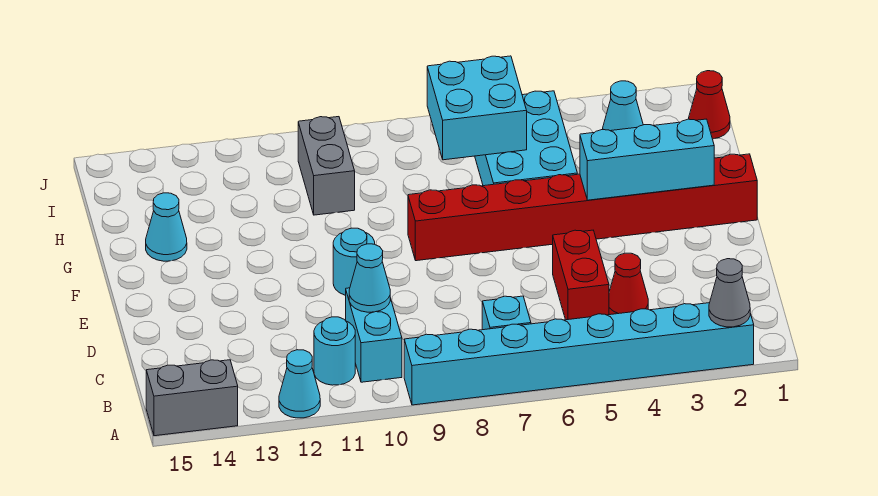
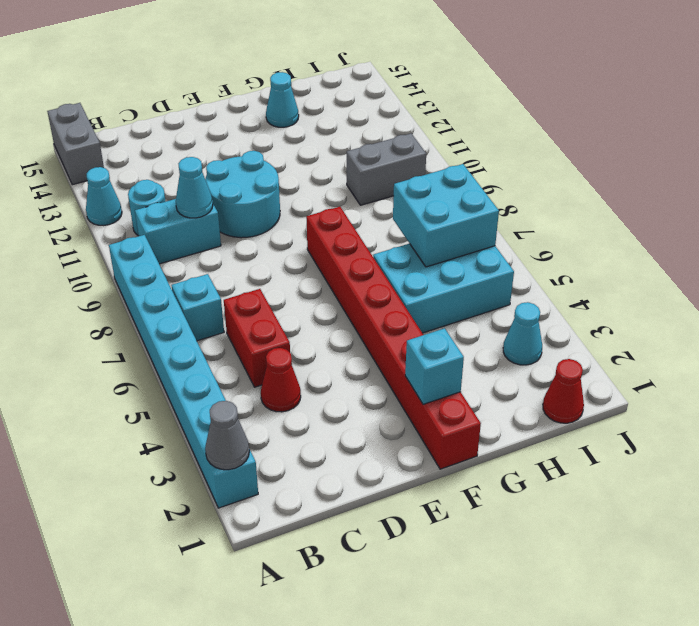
red brick C5:D5 level 1 -> red brick C5:C6 level 1
cyan round brick E10 level 1 -> cyan round brick D10:E11 level 1
cyan brick F2:F4 level 2 -> cyan brick F2 level 2

